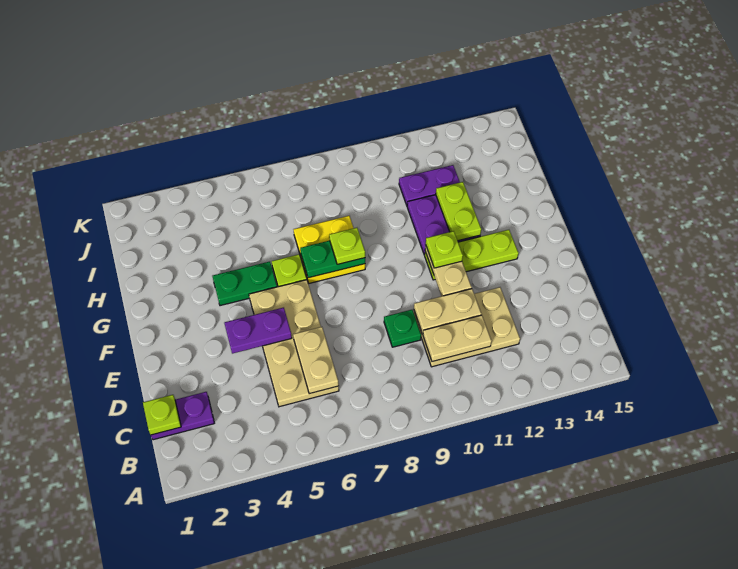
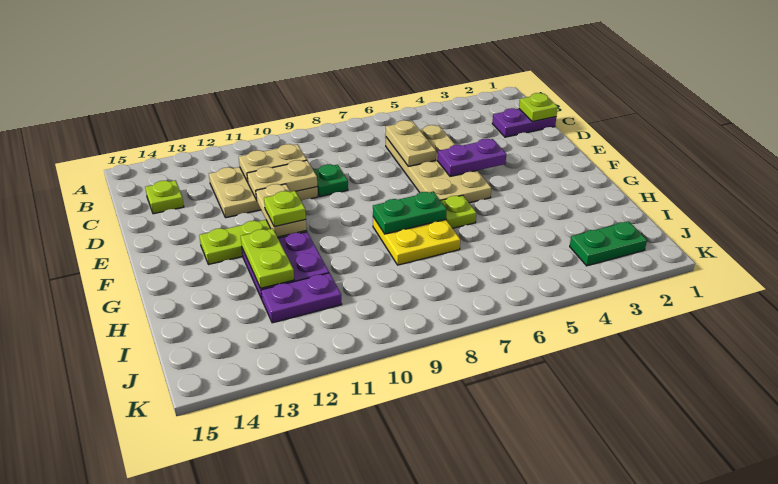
green plate G4:G5 level 1 -> green plate J2:J3 level 1
lime plate G8 level 3 -> lime plate C14 level 1

